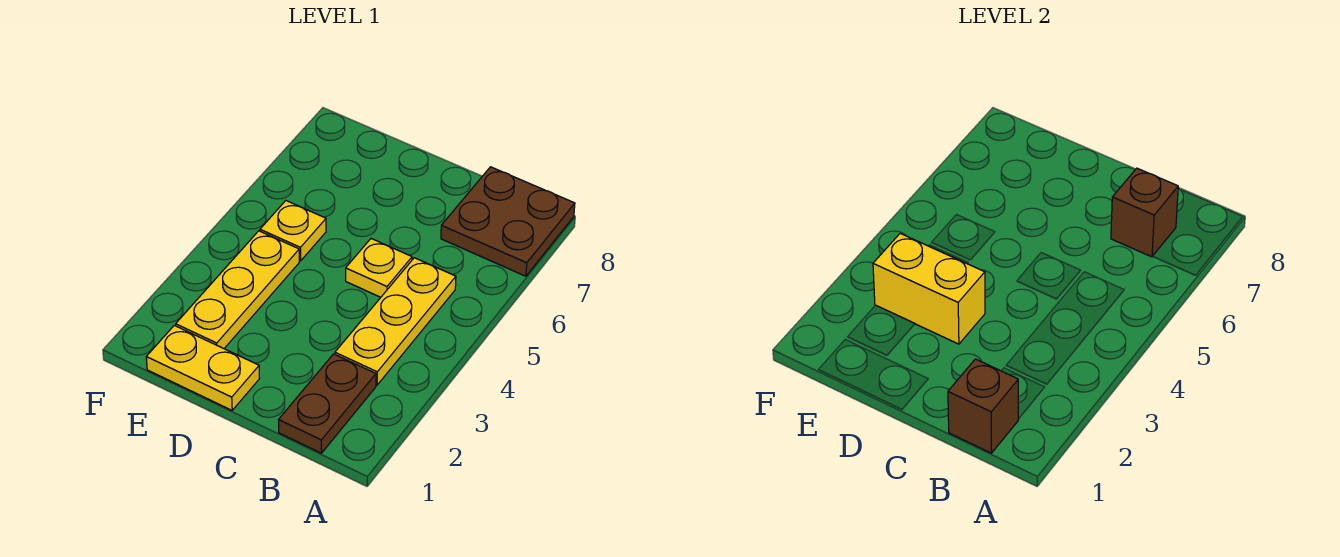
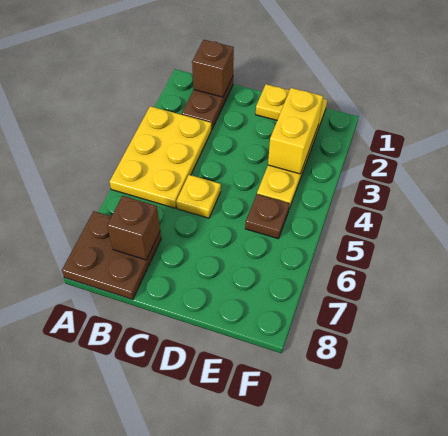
yellow plate B3:B5 level 1 -> yellow plate A3:B5 level 1
yellow brick D3:E3 level 2 -> yellow brick E2:E3 level 2
yellow plate E5 level 1 -> brown plate E5 level 1

